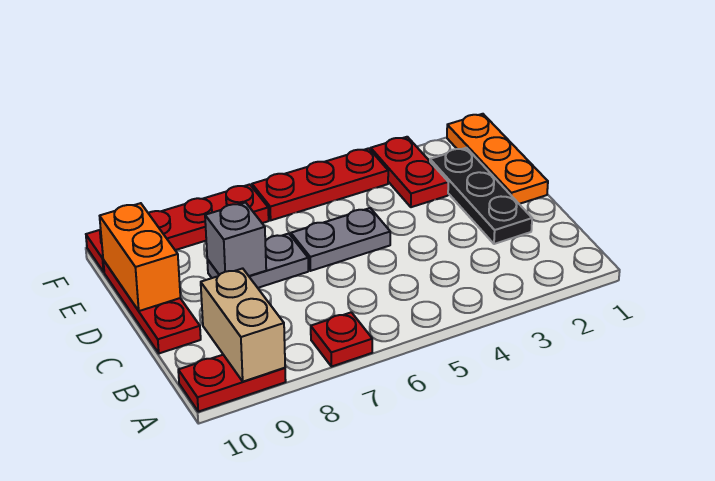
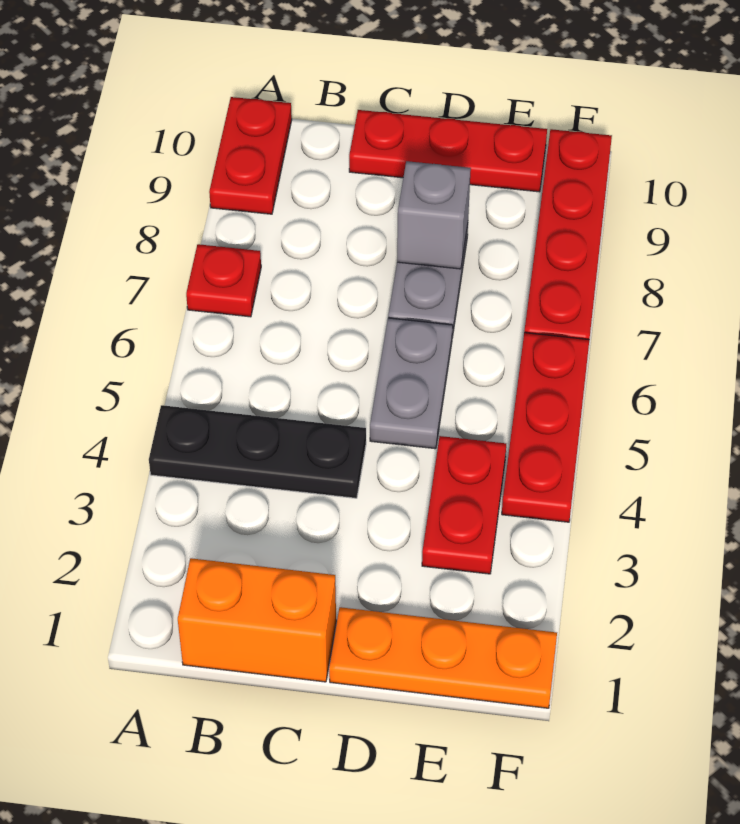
tan brick A9:B9 level 2 -> none
black plate C2:E2 level 1 -> black plate A4:C4 level 1
orange brick D10:E10 level 2 -> orange brick B1:C1 level 1
red plate E3:F3 level 1 -> red plate E3:E4 level 1

